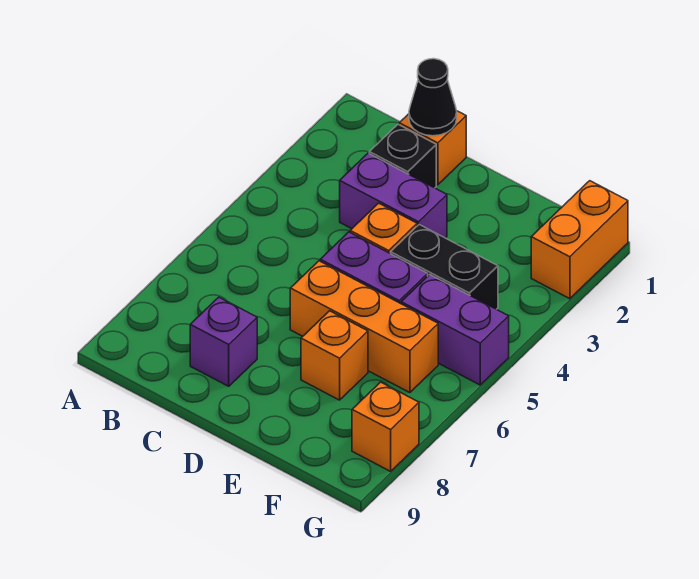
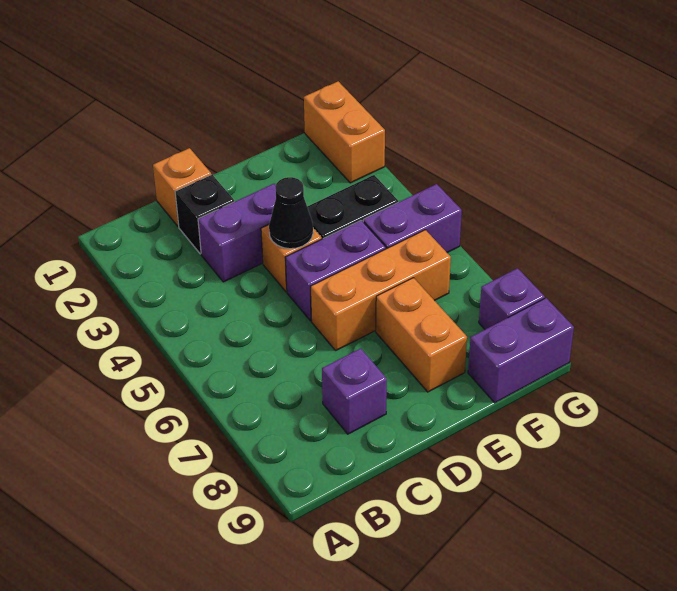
black cone C1 level 2 -> black cone D4 level 2
orange brick E7 level 1 -> orange brick E7:E8 level 1
none -> purple brick F9:G9 level 1
orange brick G8 level 1 -> purple brick G8 level 1

